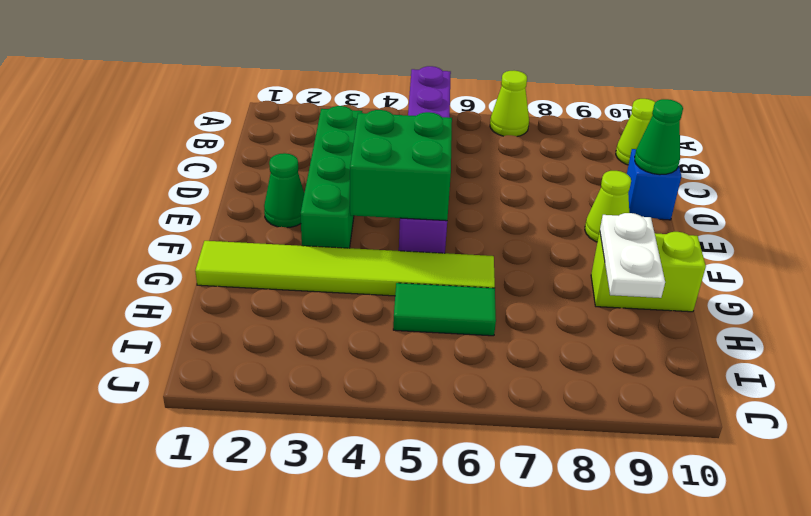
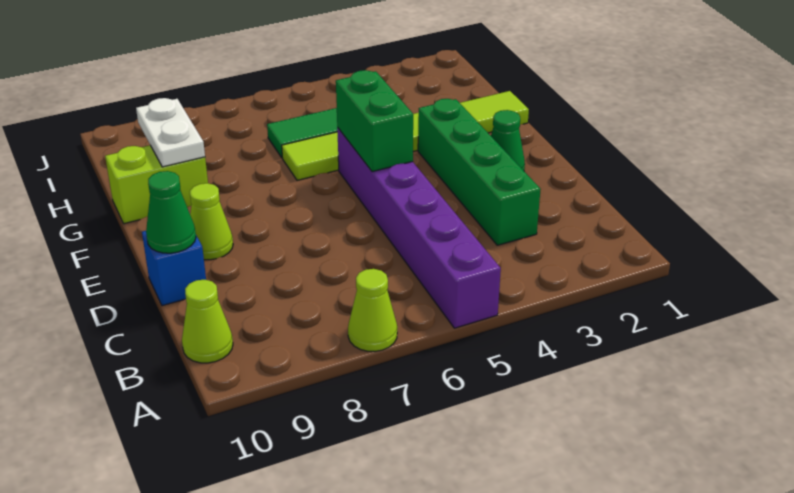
green brick E4:F5 level 2 -> green brick E5:F5 level 2

